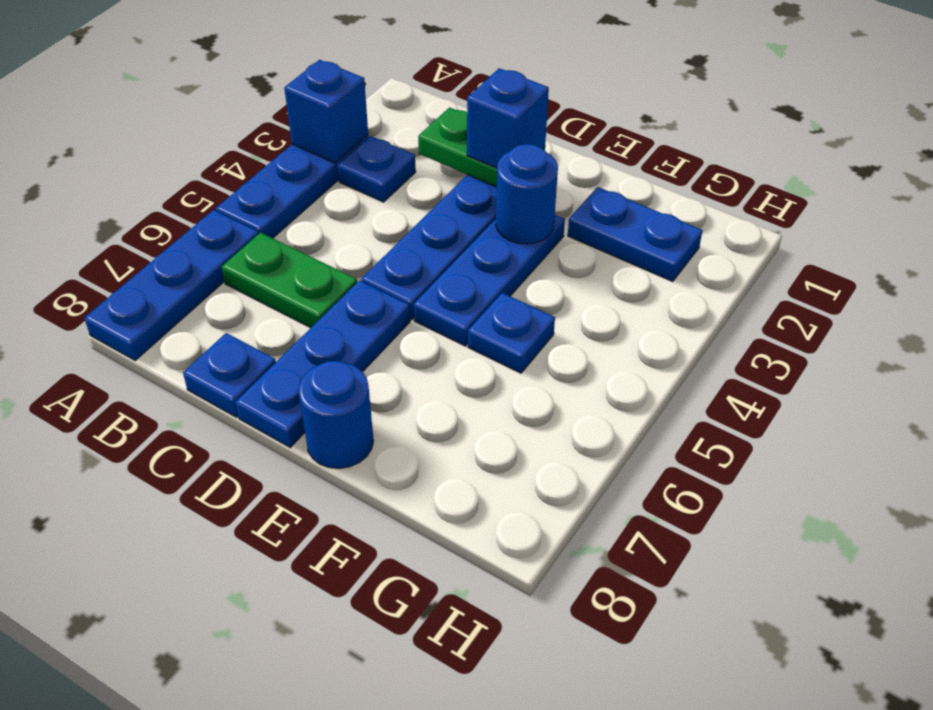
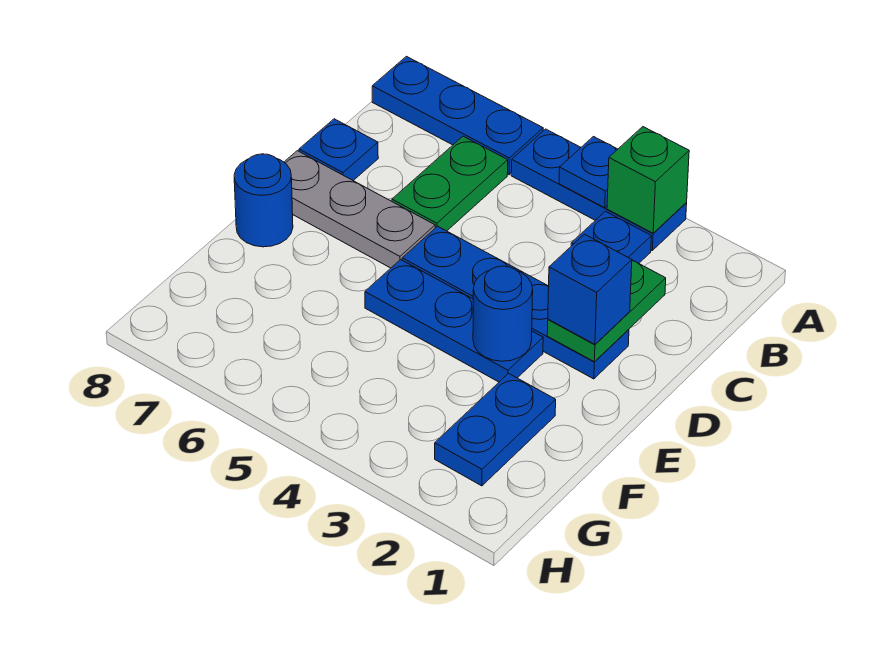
blue brick A3 level 2 -> green brick A3 level 2
blue plate D6:D8 level 1 -> grey plate D6:D8 level 1
blue plate F5 level 1 -> blue plate A4 level 2

